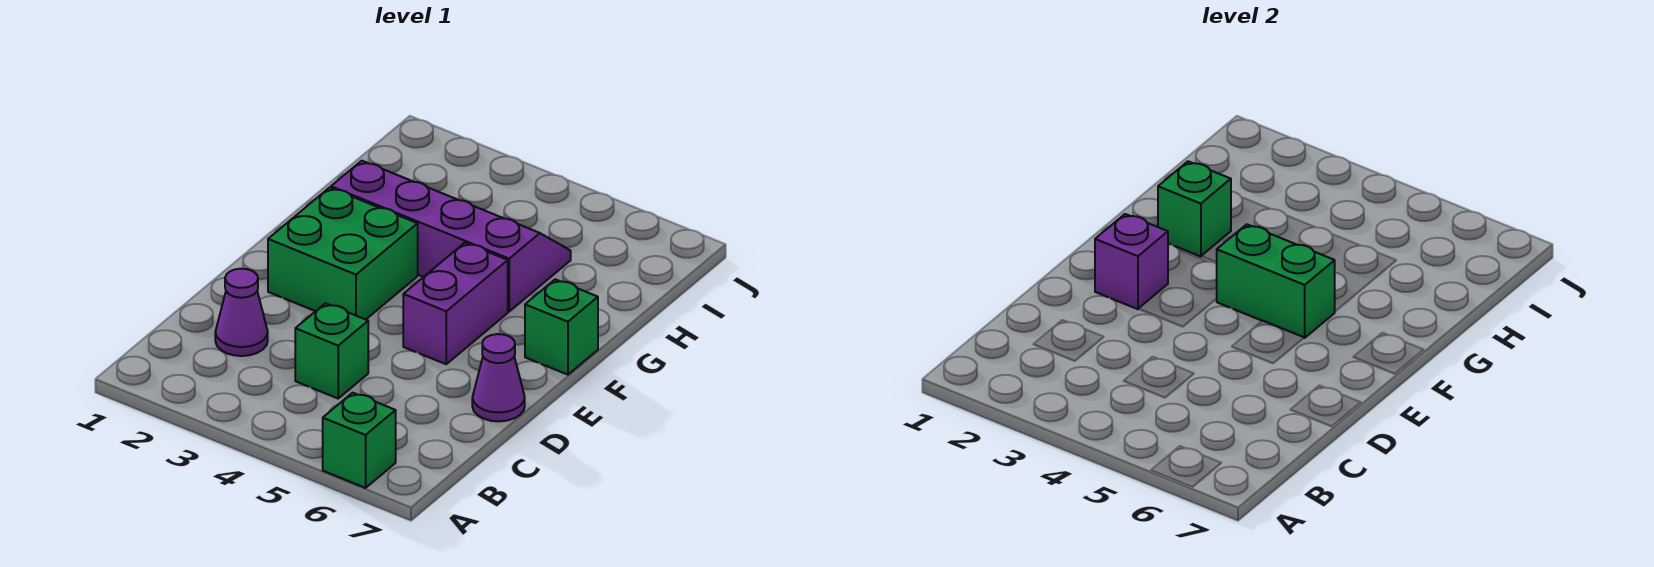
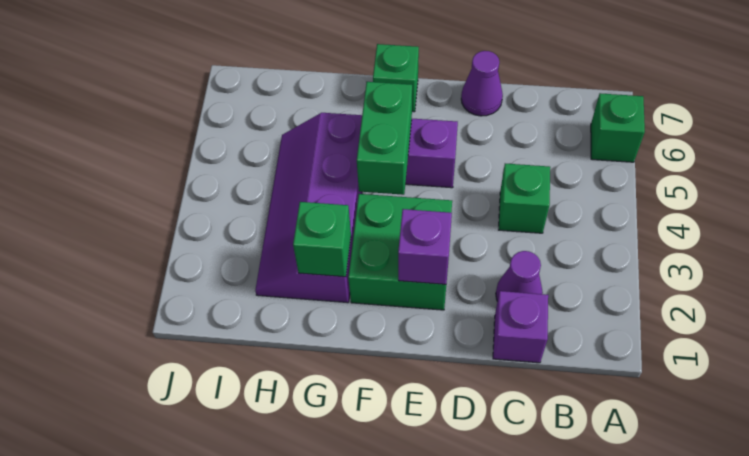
none -> purple brick C1 level 1

